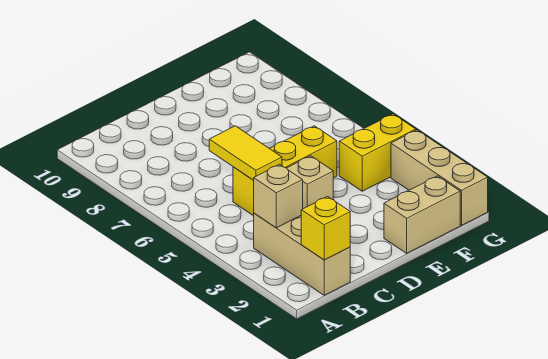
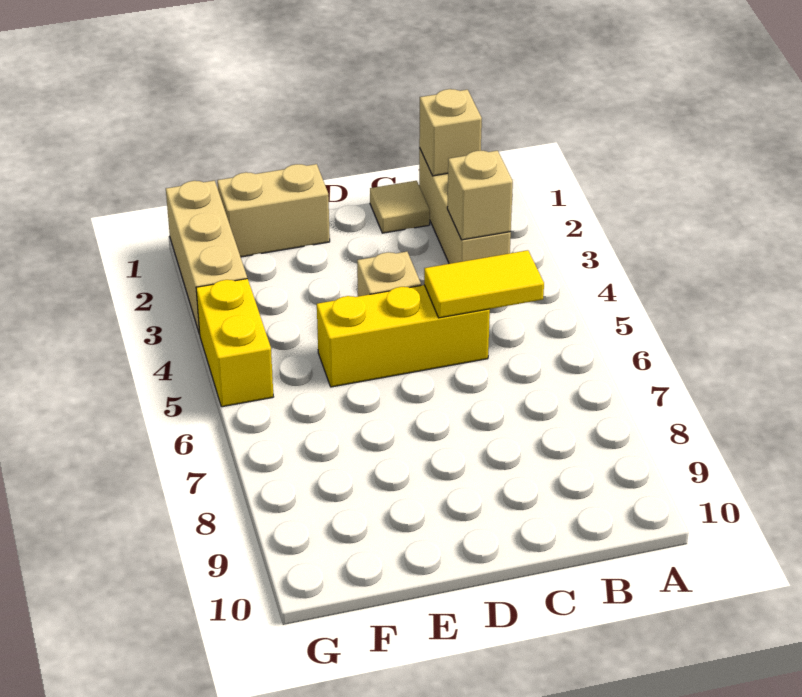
yellow brick B1 level 2 -> tan brick B1 level 2
none -> tan tile C1 level 1
yellow tile C5:C6 level 2 -> yellow tile B5:C5 level 2
yellow brick F4:G4 level 1 -> yellow brick G4:G5 level 1

